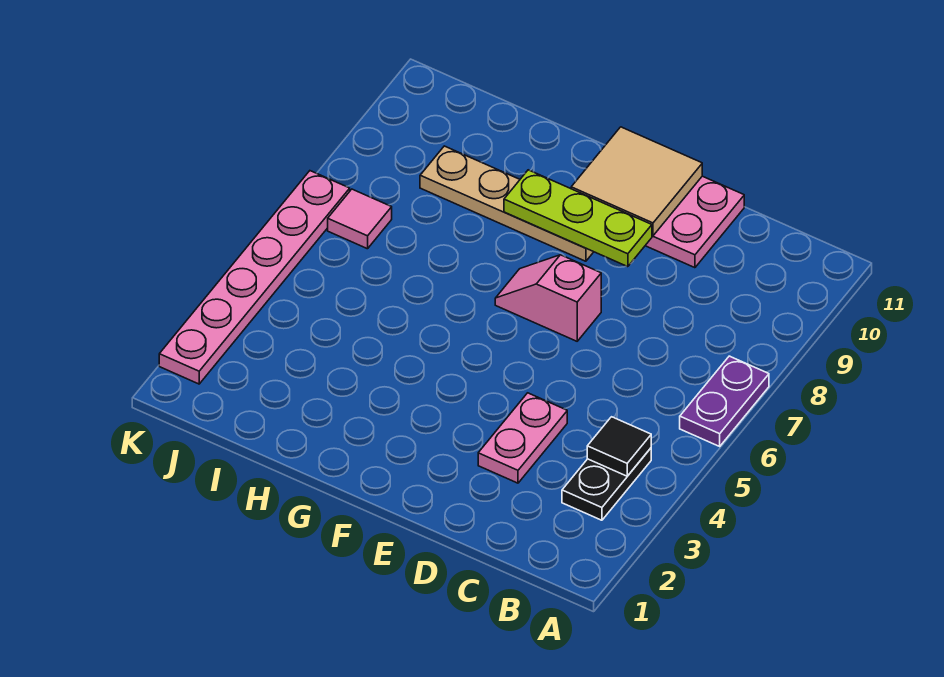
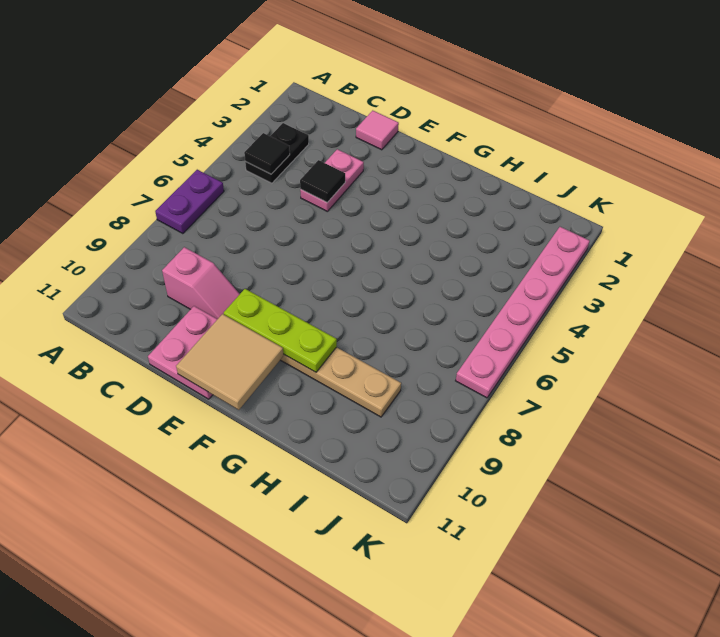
none -> black tile D4 level 2
pink slope E7:F7 level 1 top E -> pink slope C9:D9 level 1 top C
pink tile J7 level 1 -> pink tile D1 level 1

